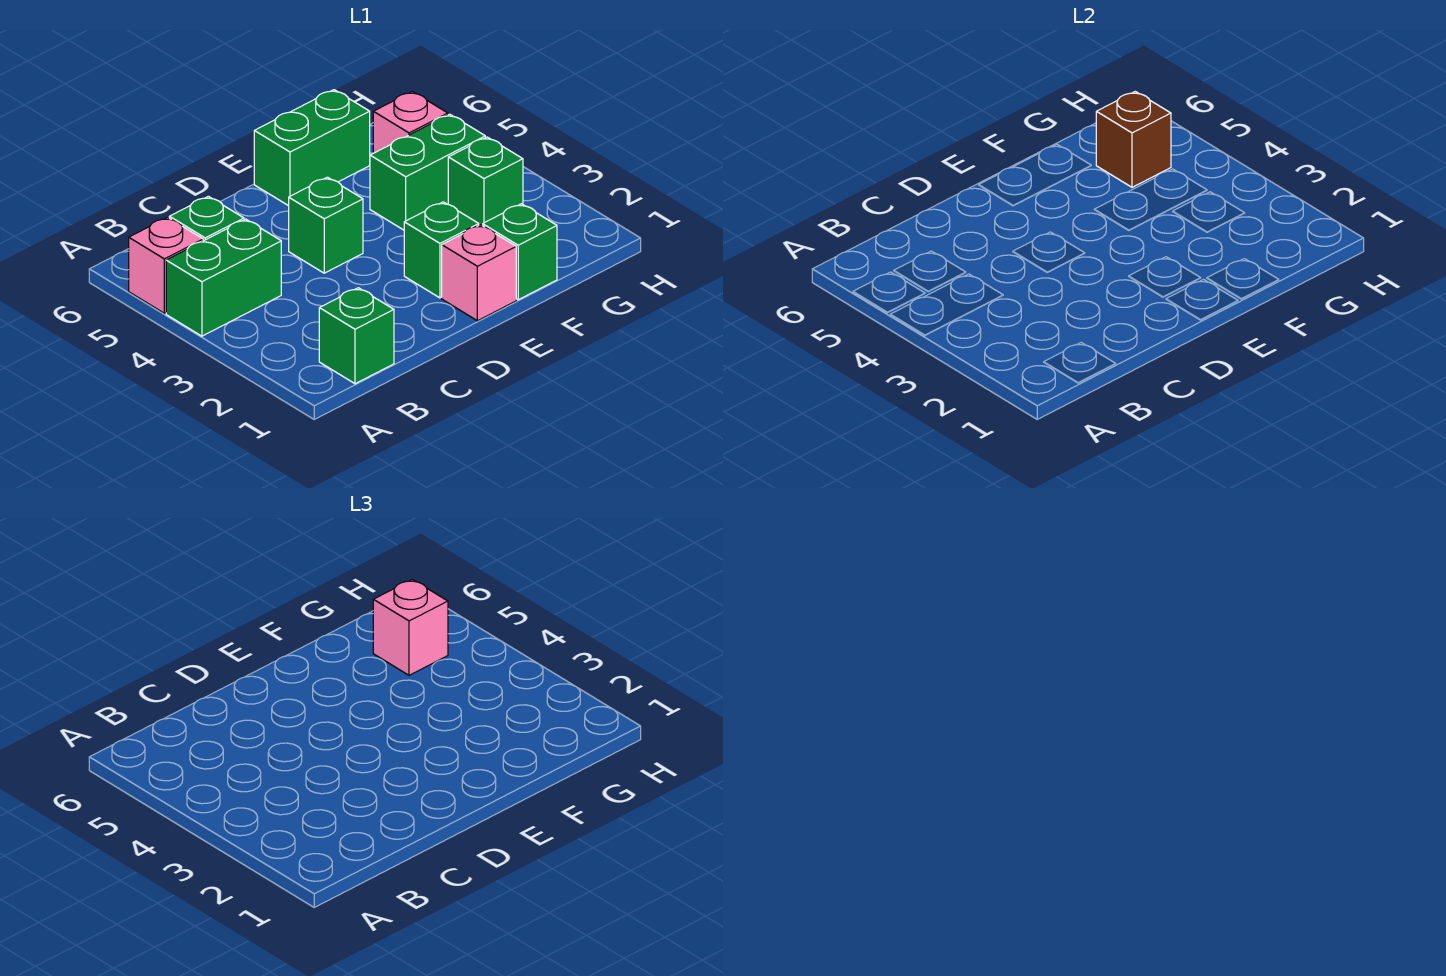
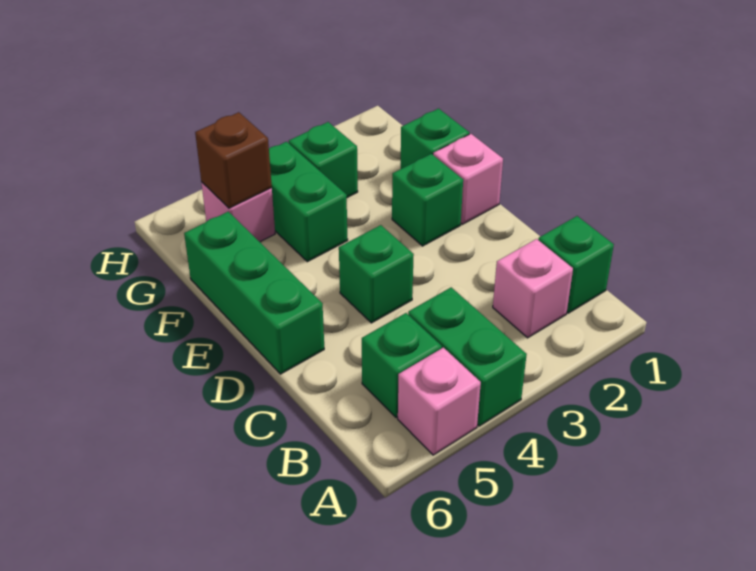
green brick E6:F6 level 1 -> green brick D6:F6 level 1
pink brick G5 level 3 -> pink brick B2 level 1

